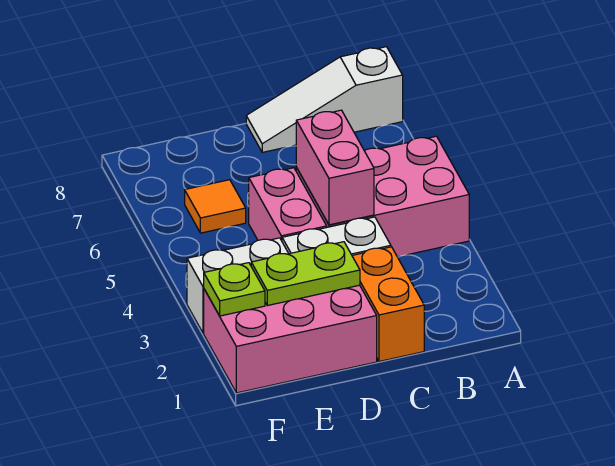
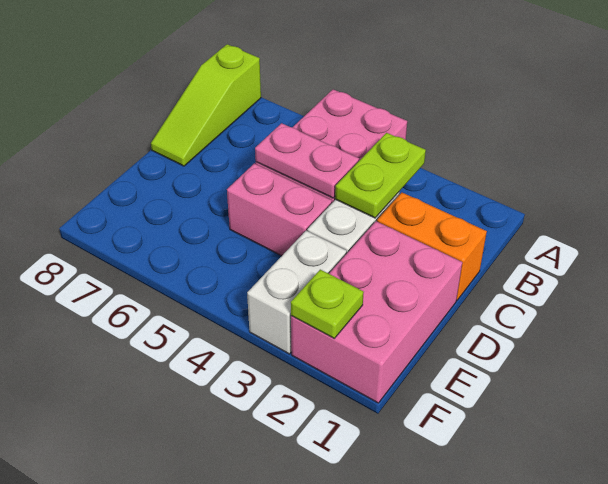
white slope A8:C8 level 1 top A -> lime slope A8:C8 level 1 top A
pink brick C4:C5 level 2 -> pink plate C4:C5 level 2
lime plate D2:E2 level 2 -> lime plate B3:C3 level 2
orange tile E6 level 1 -> none

